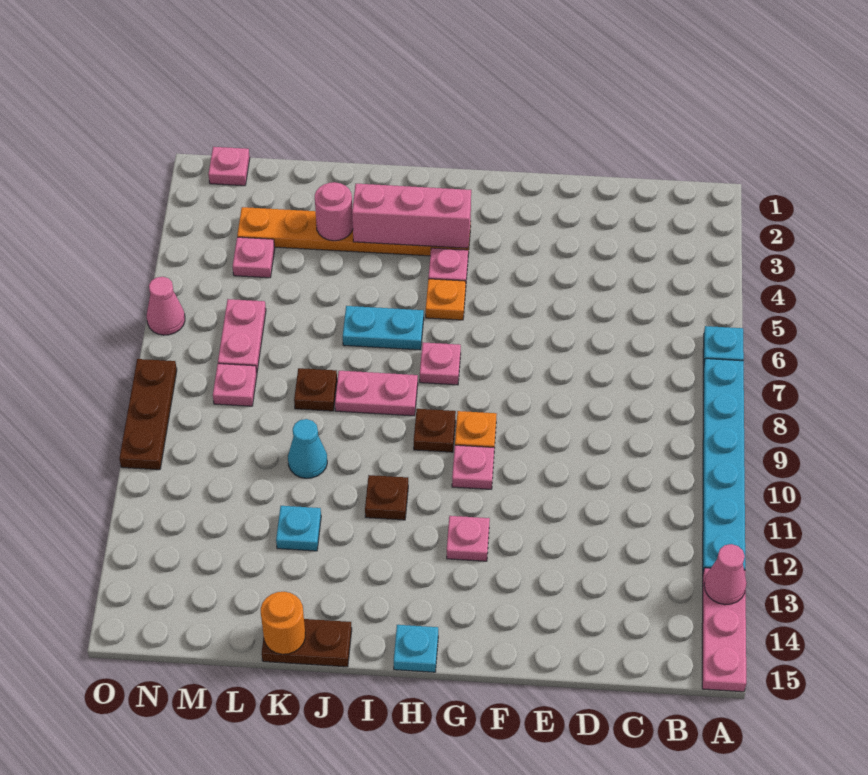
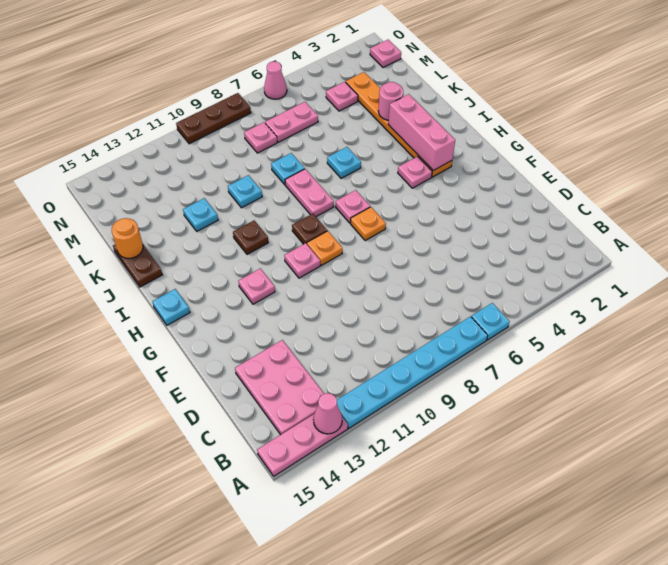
none -> pink plate B13:D14 level 1
orange plate H5 level 1 -> orange plate G7 level 1
cyan plate I6:J6 level 1 -> cyan plate J6 level 1
brown plate K8 level 1 -> cyan plate K8 level 1
cyan cone K10 level 1 -> cyan plate K10 level 1

